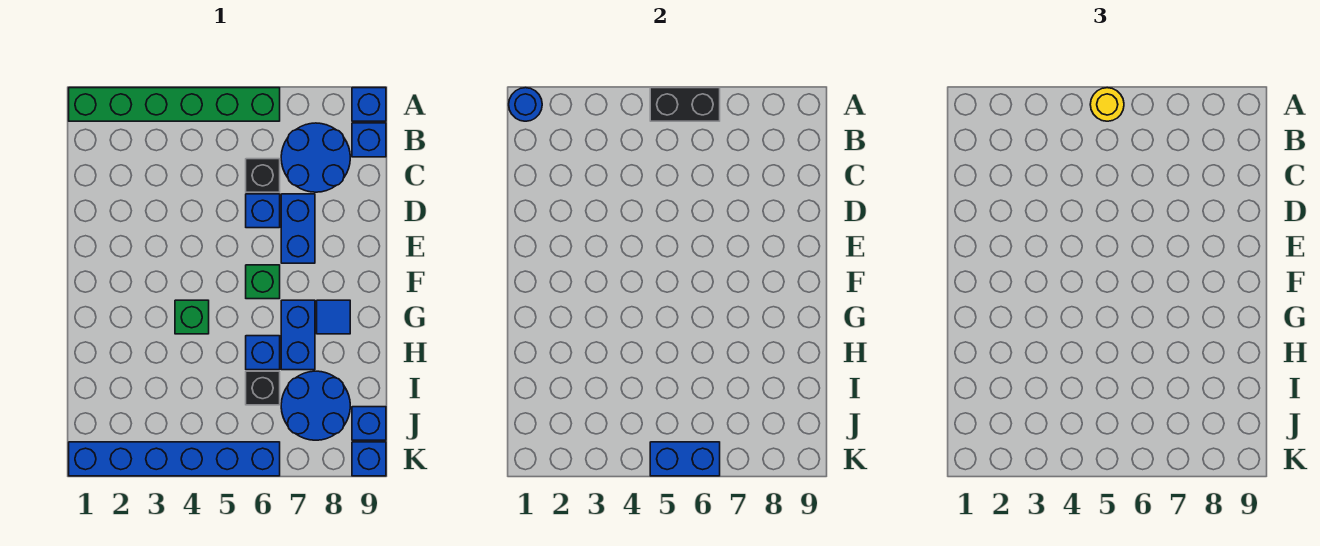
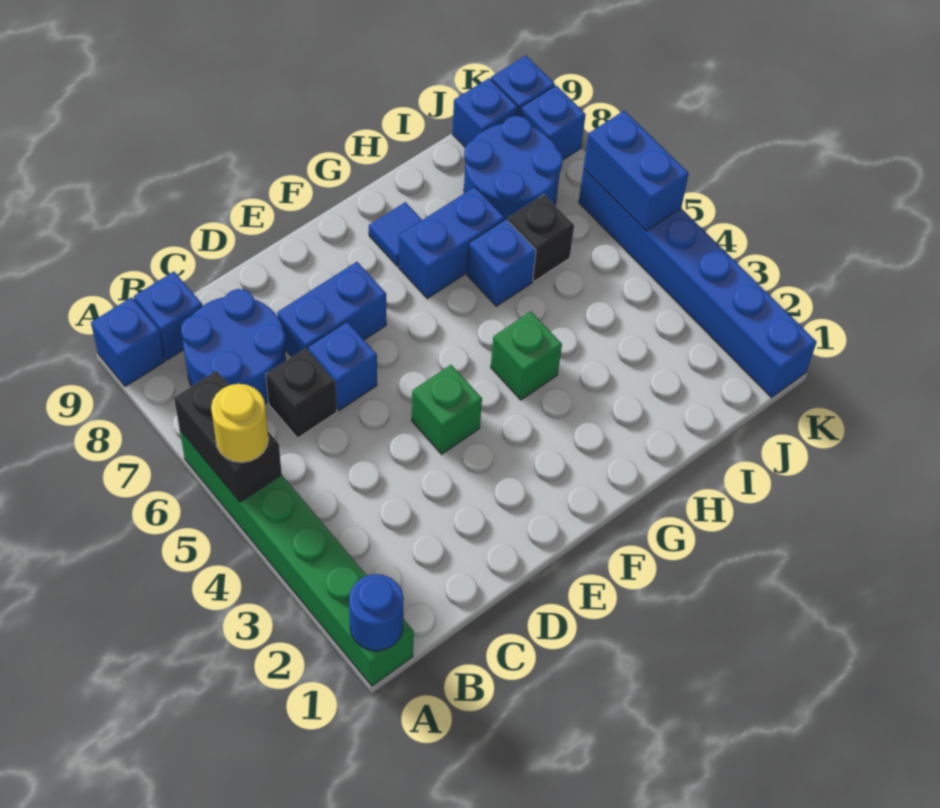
green brick F6 level 1 -> green brick E4 level 1
none -> blue brick K8 level 1

